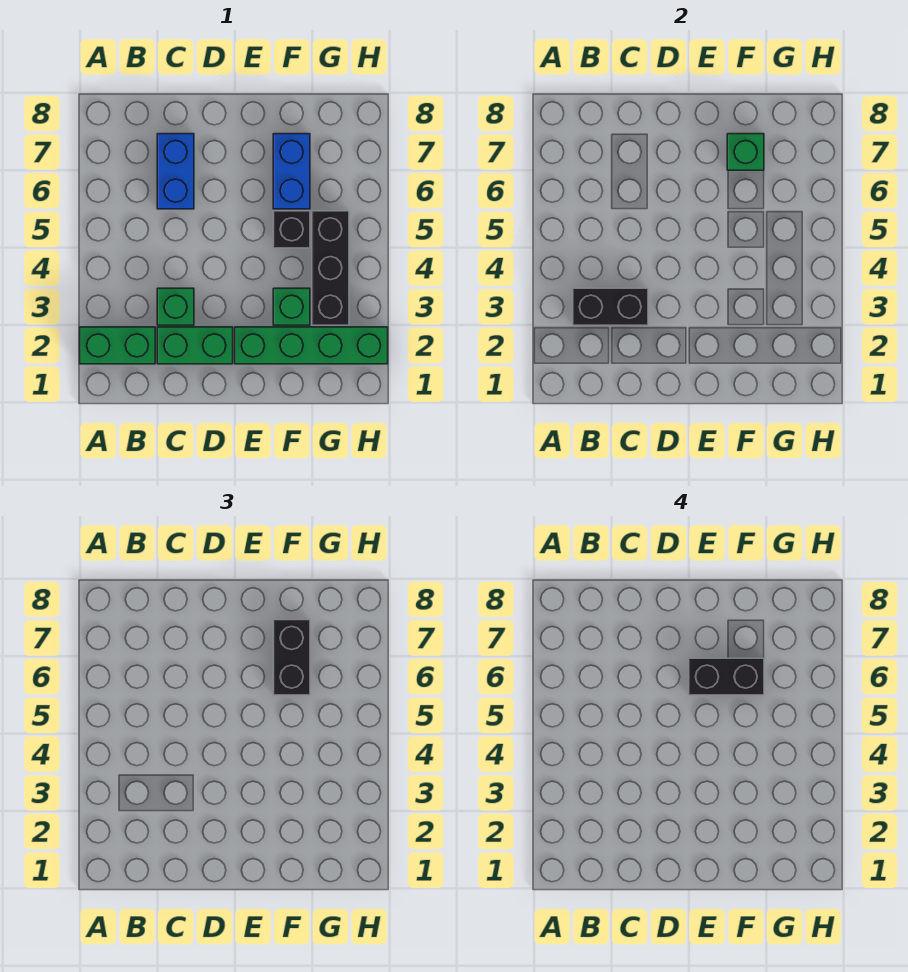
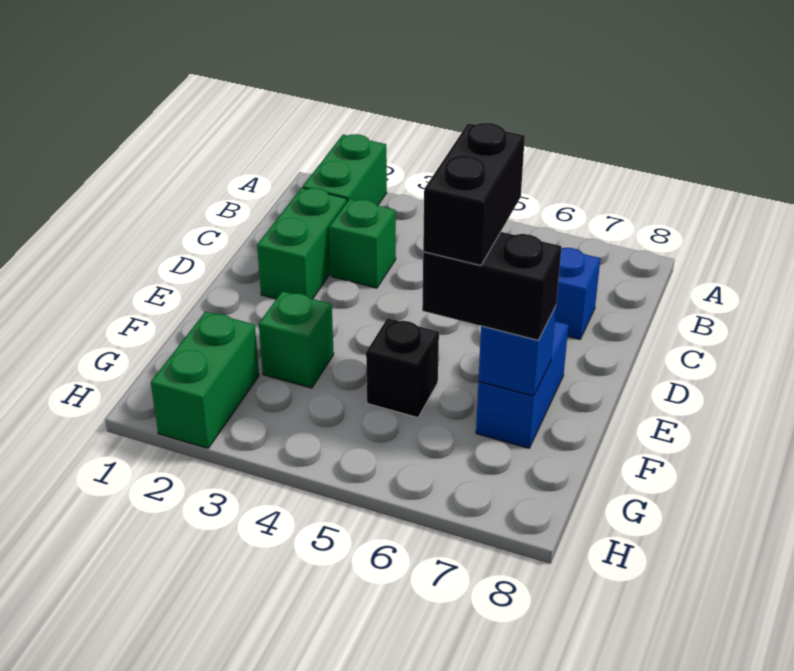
black brick B3:C3 level 2 -> none
green brick E2:H2 level 1 -> green brick G2:H2 level 1
blue brick F6:F7 level 1 -> blue brick E7:F7 level 1
green brick F7 level 2 -> blue brick F7 level 2
black brick G3:G5 level 1 -> none

